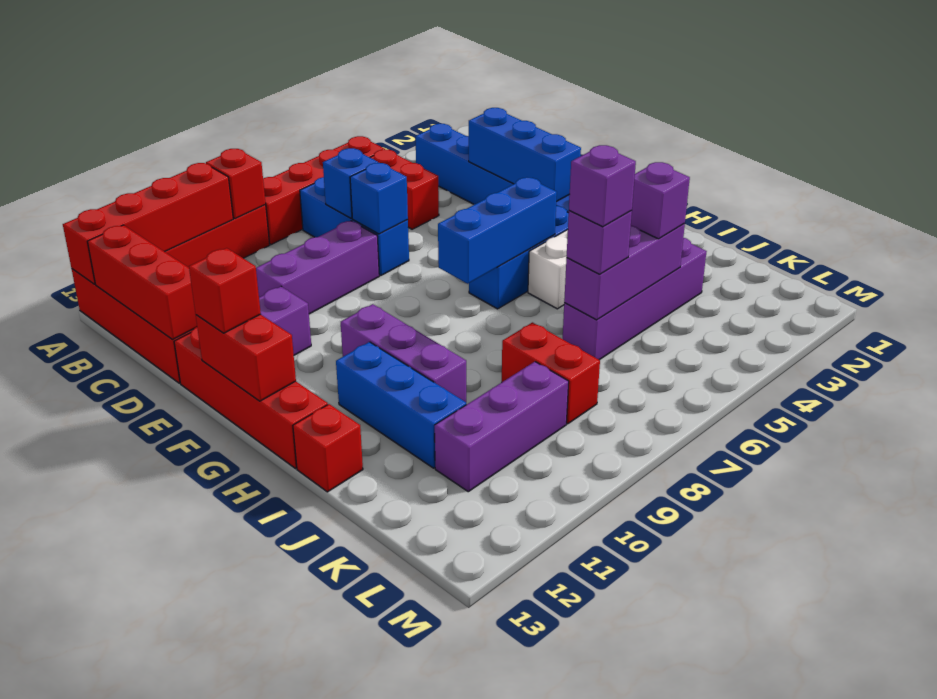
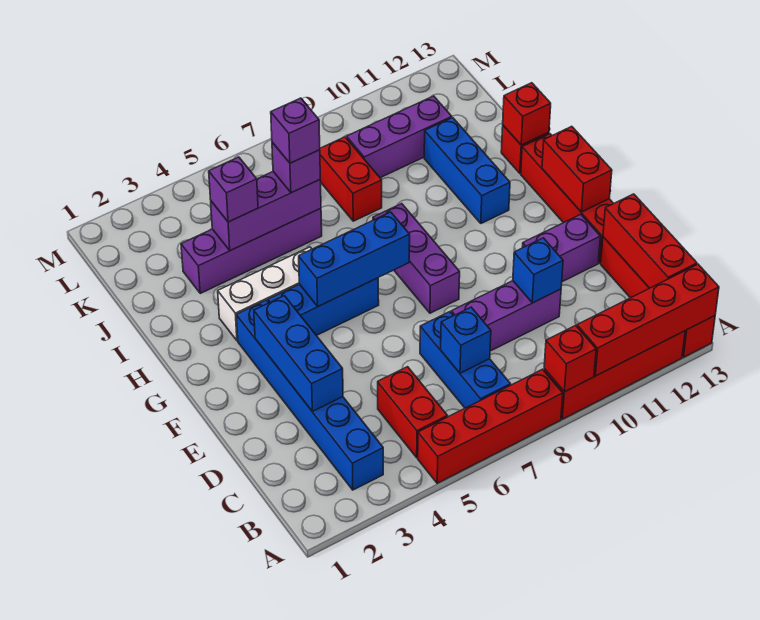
blue brick D7 level 2 -> blue brick D10 level 2
red brick F13 level 3 -> red brick I13 level 2
purple brick G10:I10 level 1 -> purple brick F8:H8 level 1

